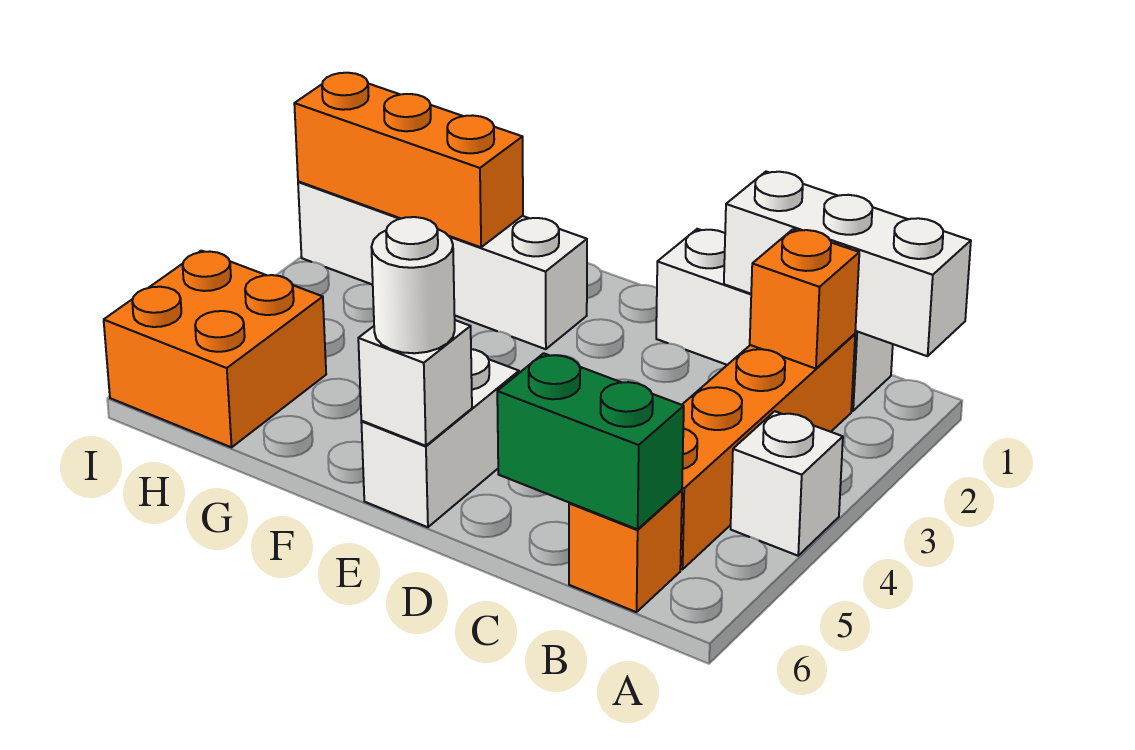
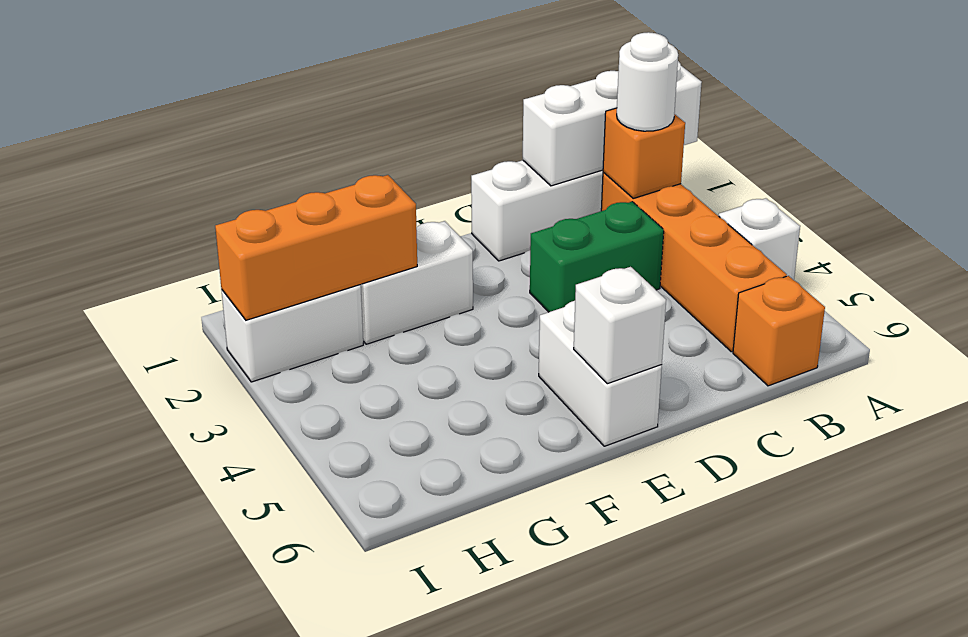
green brick B6:C6 level 2 -> green brick C3:D3 level 1
white round brick E6 level 3 -> white round brick B2 level 3
orange brick H5:I6 level 1 -> none

